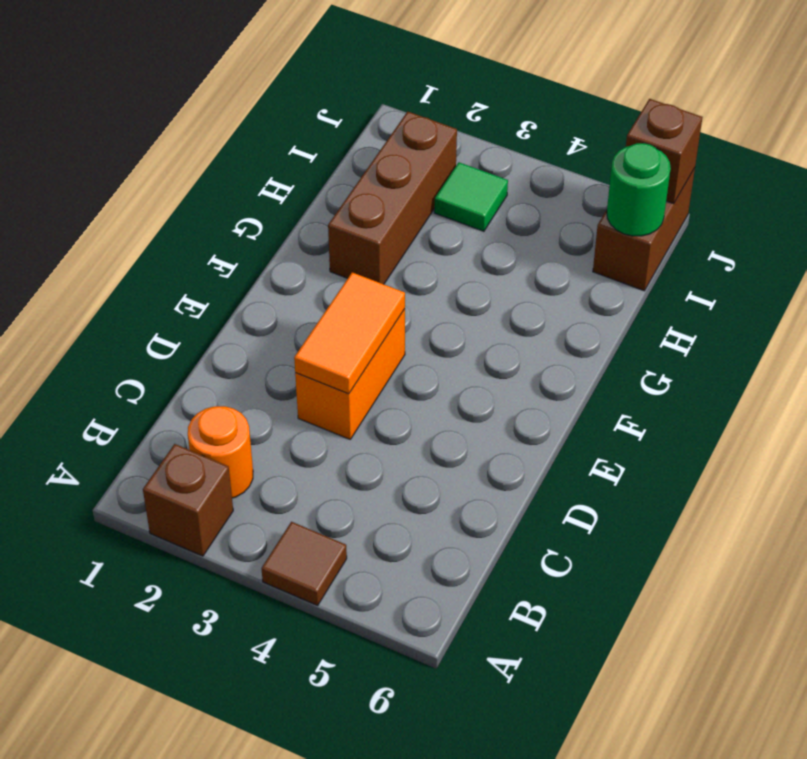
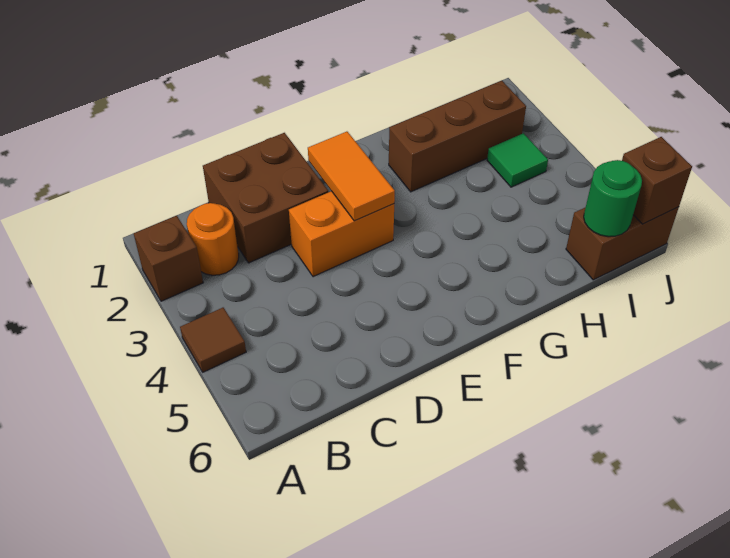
none -> brown brick C1:D2 level 1
orange tile D3:E3 level 2 -> orange tile E2:E3 level 2

